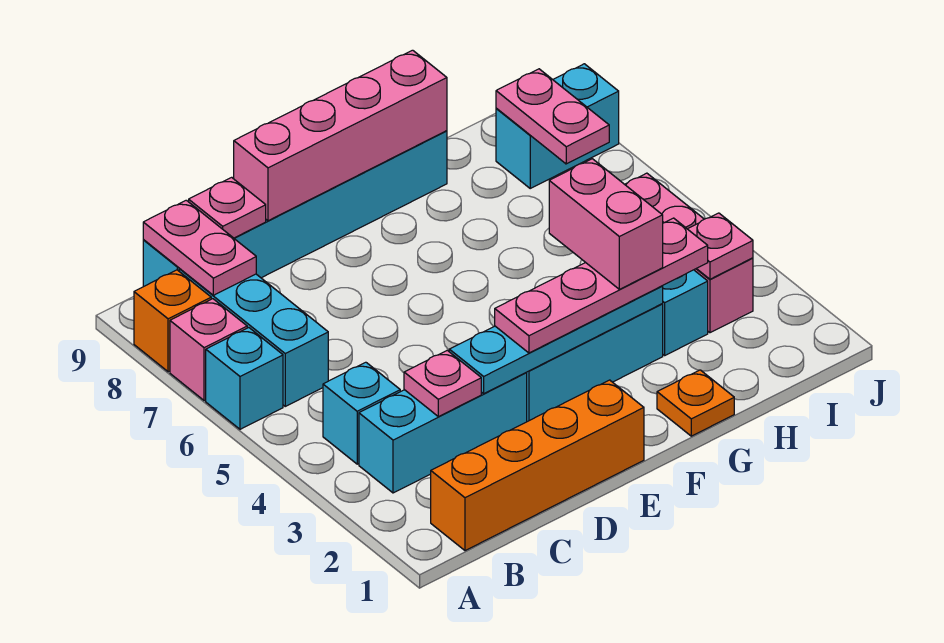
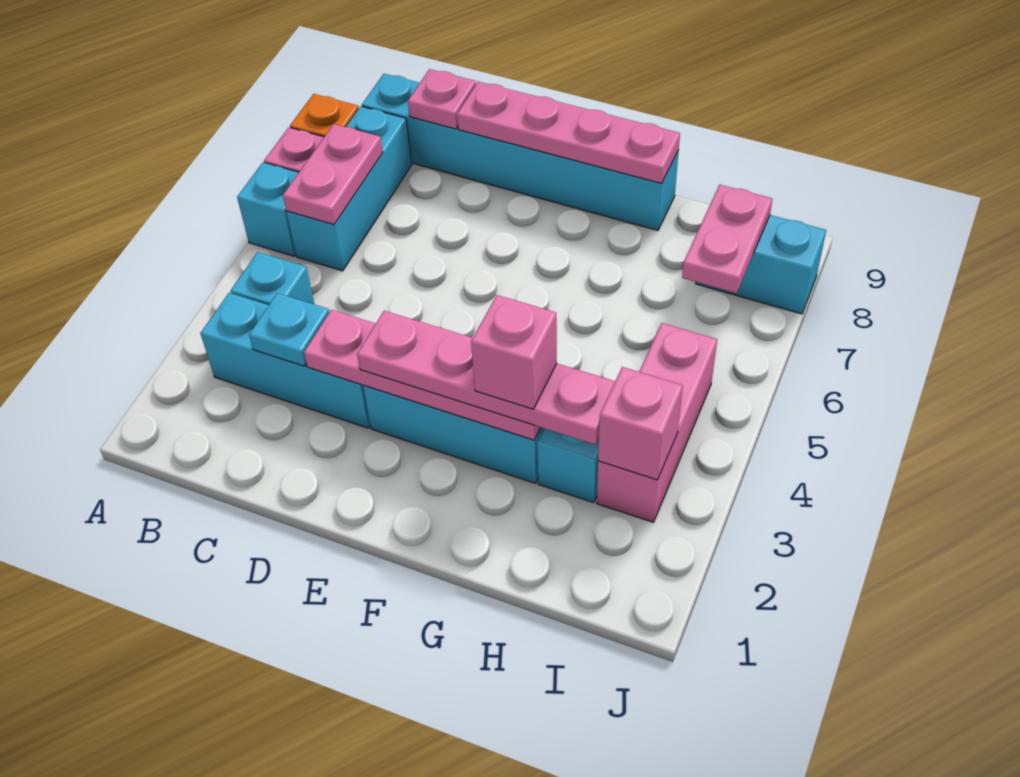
orange brick B1:E1 level 1 -> none
pink plate B8:B9 level 2 -> pink plate B6:B7 level 2
pink plate C3 level 2 -> cyan plate C3 level 2
cyan plate D3:G3 level 2 -> pink plate D3:G3 level 2
pink brick D9:G9 level 2 -> pink plate D9:G9 level 2
orange plate G1 level 1 -> none
pink brick G3:G4 level 4 -> pink brick G3 level 4
pink plate I3 level 2 -> pink brick I3 level 2

